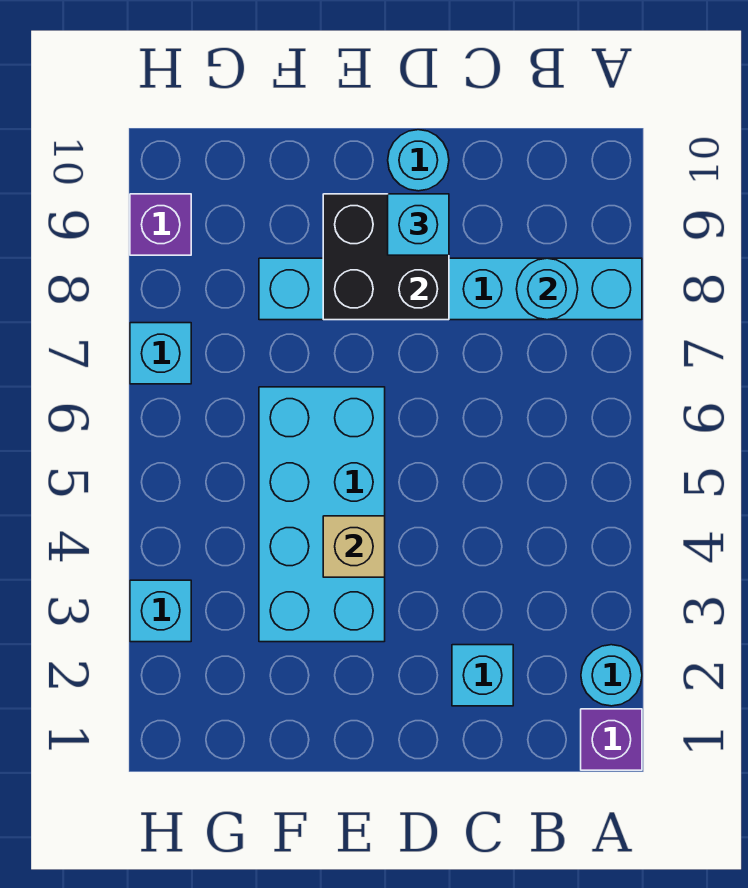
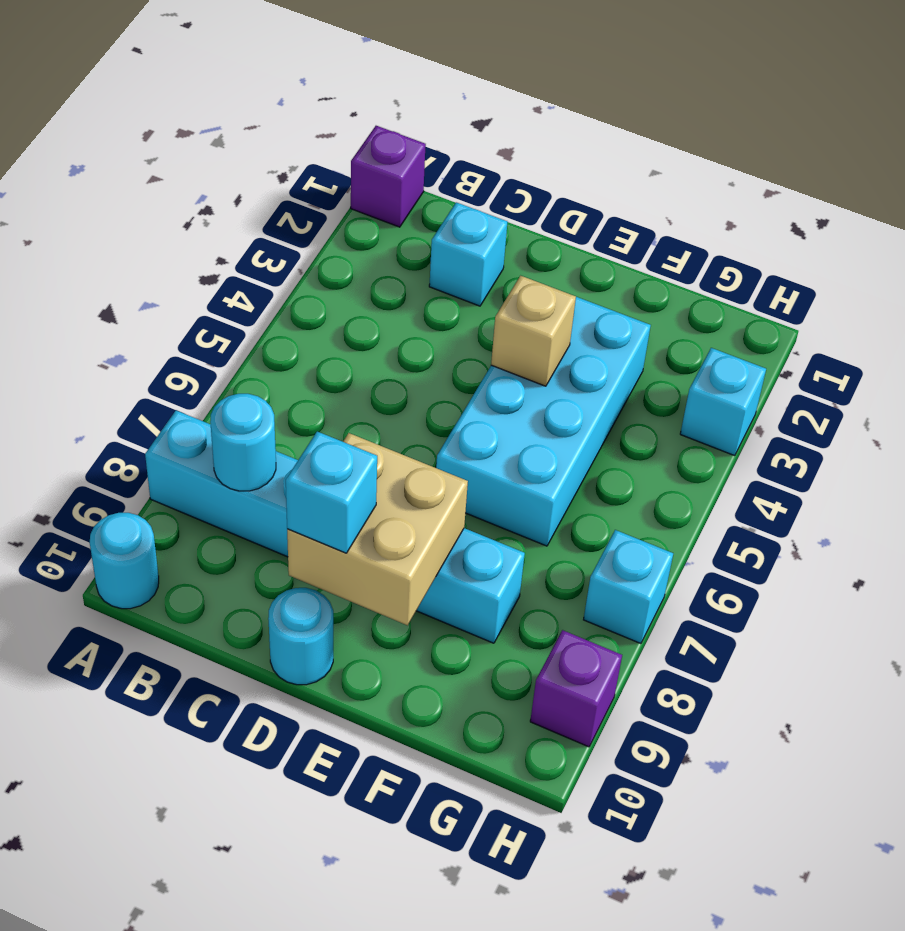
cyan round brick A2 level 1 -> cyan round brick A10 level 1
black brick D8:E9 level 2 -> tan brick D8:E9 level 2

